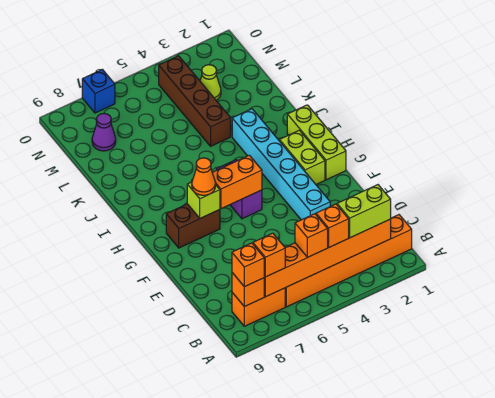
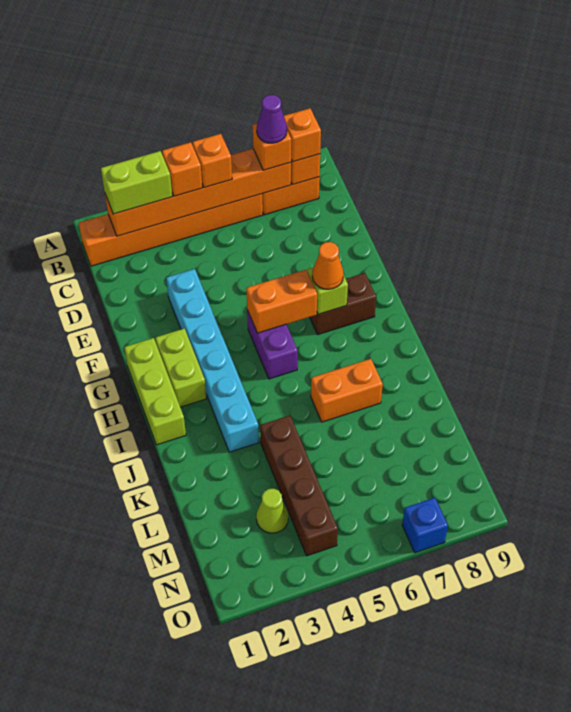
none -> orange brick J6:J7 level 1
purple cone M8 level 1 -> purple cone B7 level 4

